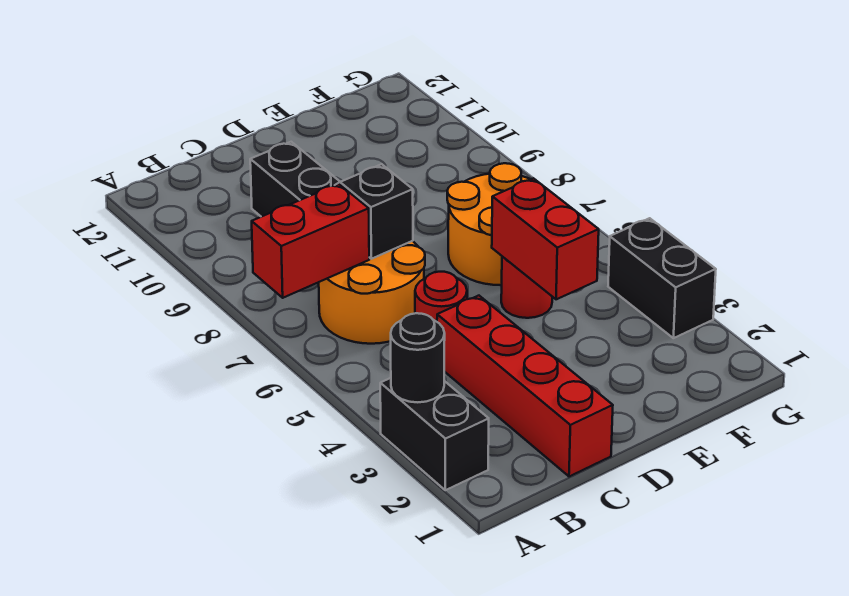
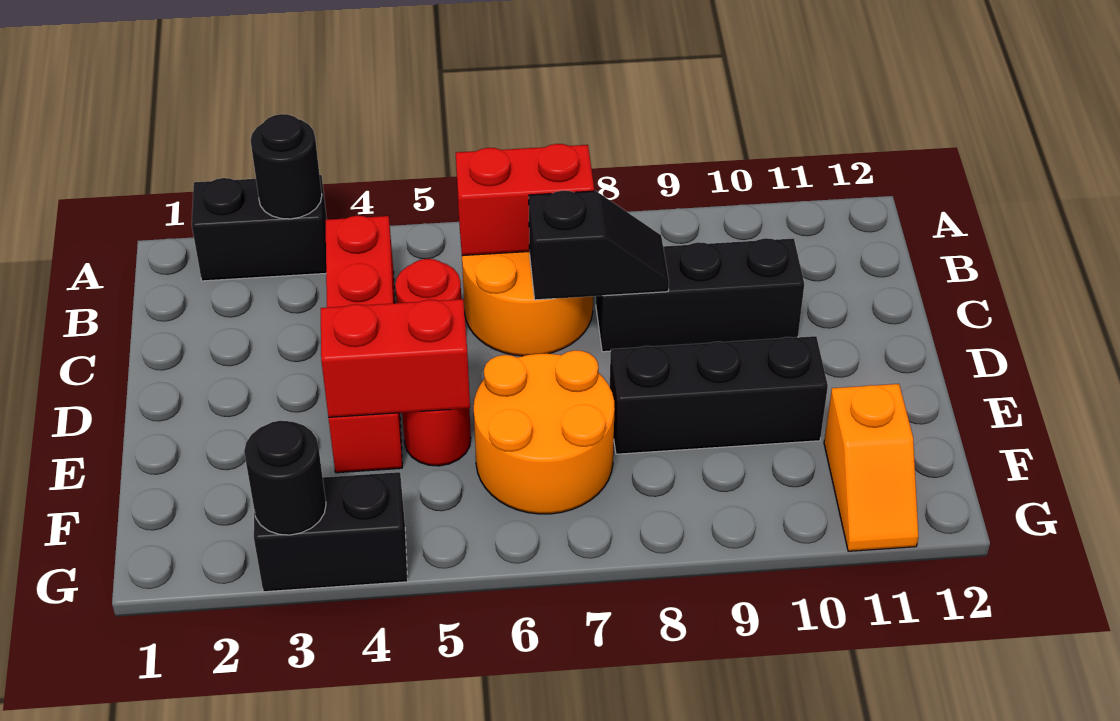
red brick A7:B7 level 2 -> red brick B6:B7 level 2
red brick C1:C4 level 1 -> red brick B4:E4 level 1
none -> black brick E8:E10 level 1
none -> orange slope F11:G11 level 1 top F
none -> black round brick G3 level 2

